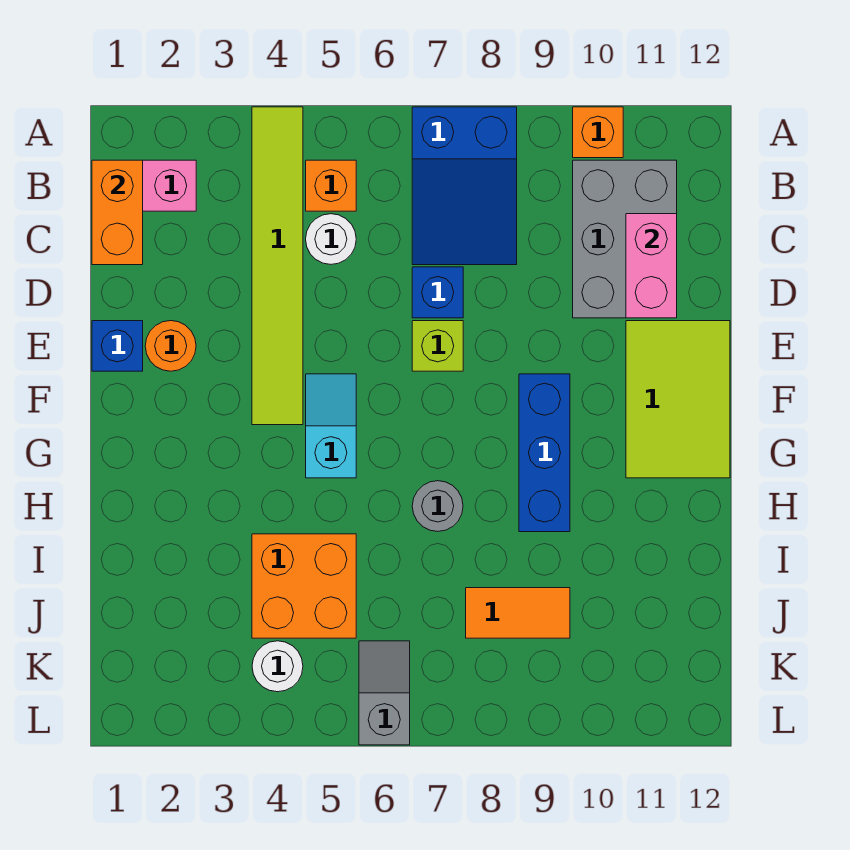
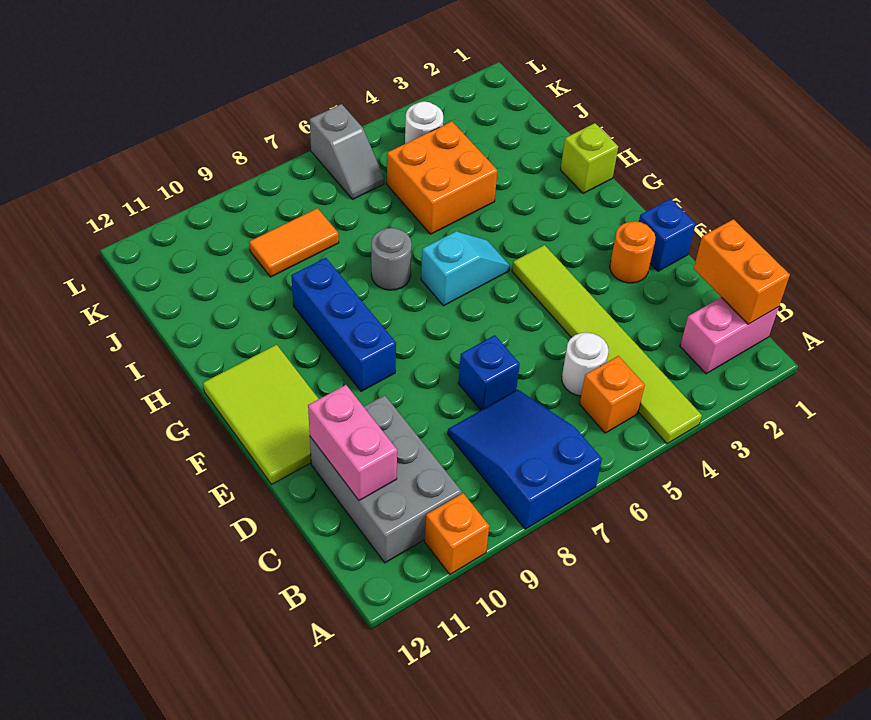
lime brick E7 level 1 -> lime brick H1 level 1
cyan slope F5:G5 level 1 top G -> cyan slope G5:G6 level 1 top 6

